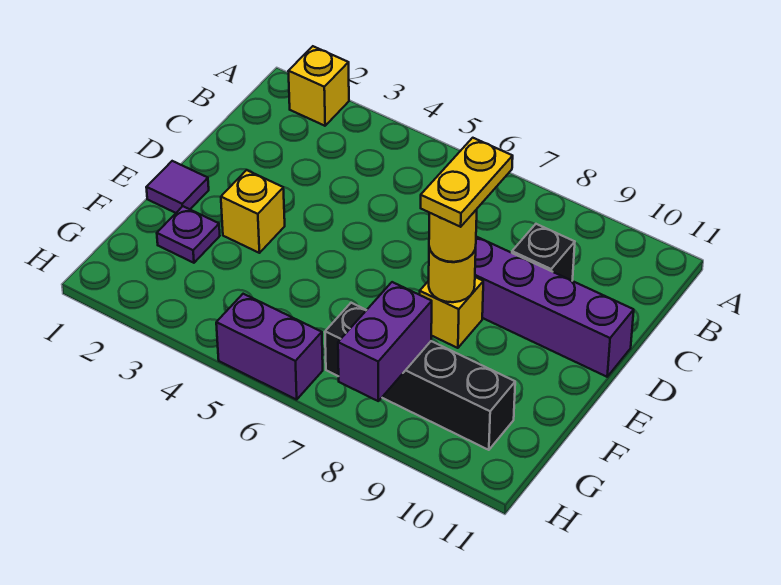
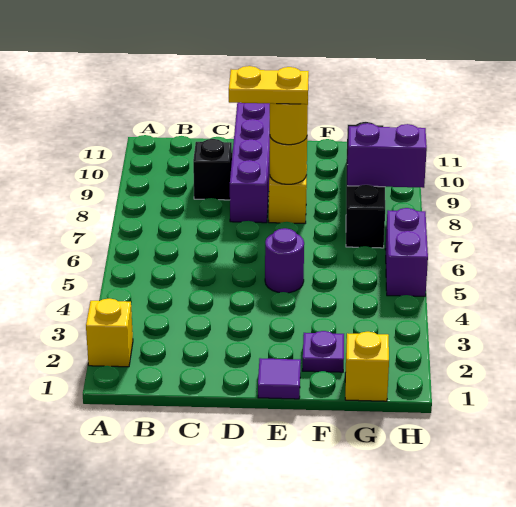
yellow brick E3 level 1 -> yellow brick G1 level 1
none -> purple round brick E5 level 1

